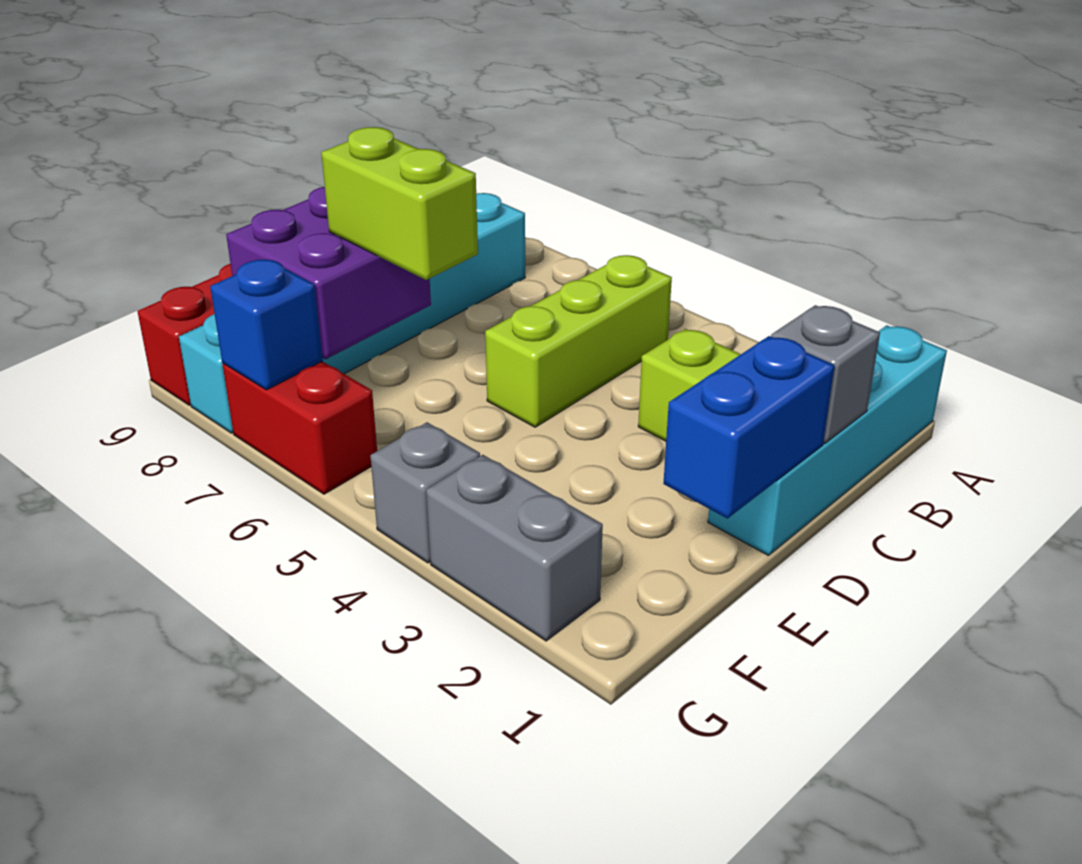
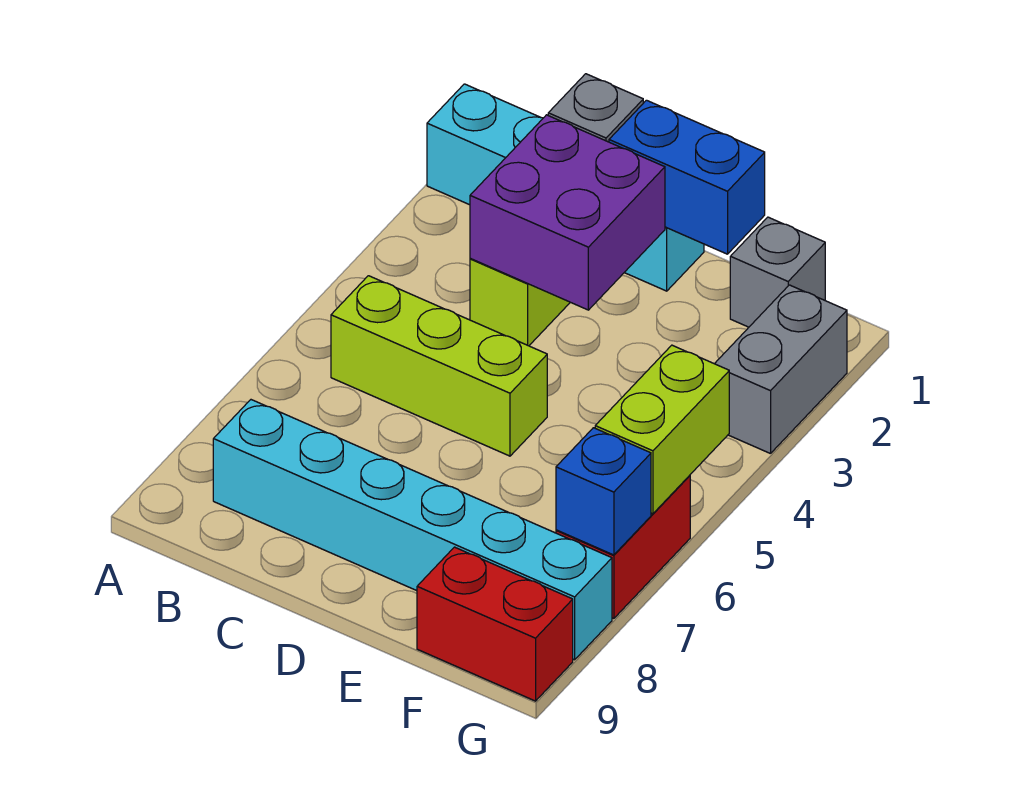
lime brick E6:E7 level 3 -> lime brick G5:G6 level 2
purple brick E7:F8 level 2 -> purple brick C2:D3 level 2
grey brick G4 level 1 -> grey brick F1 level 1

